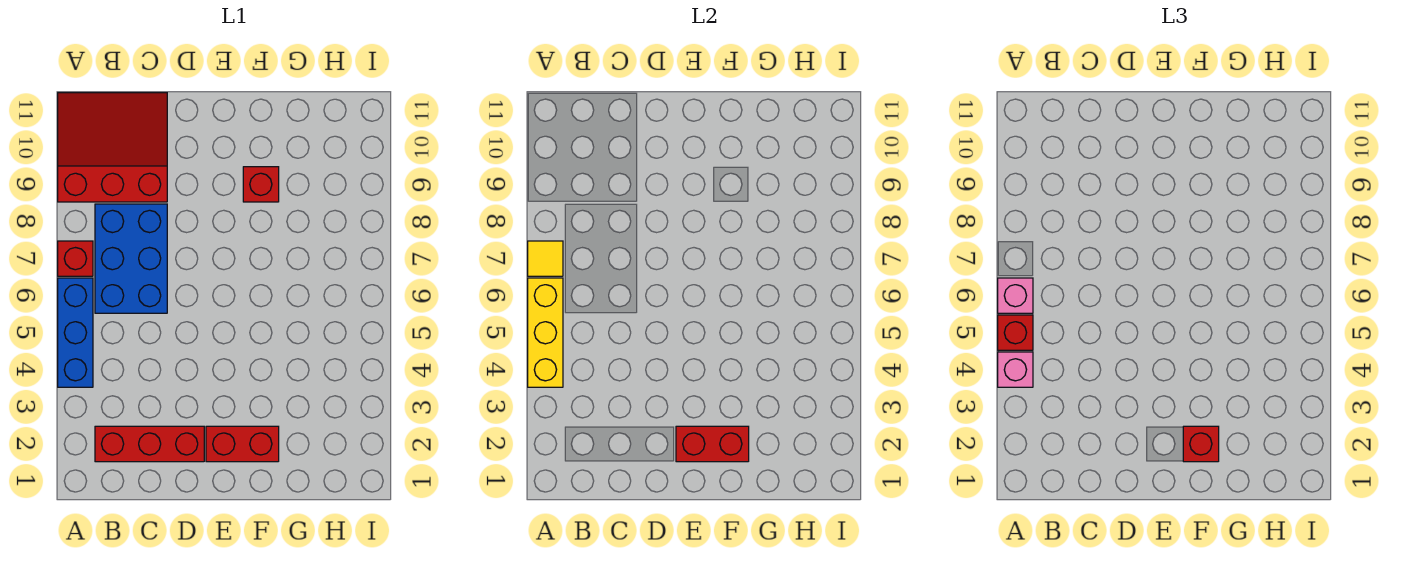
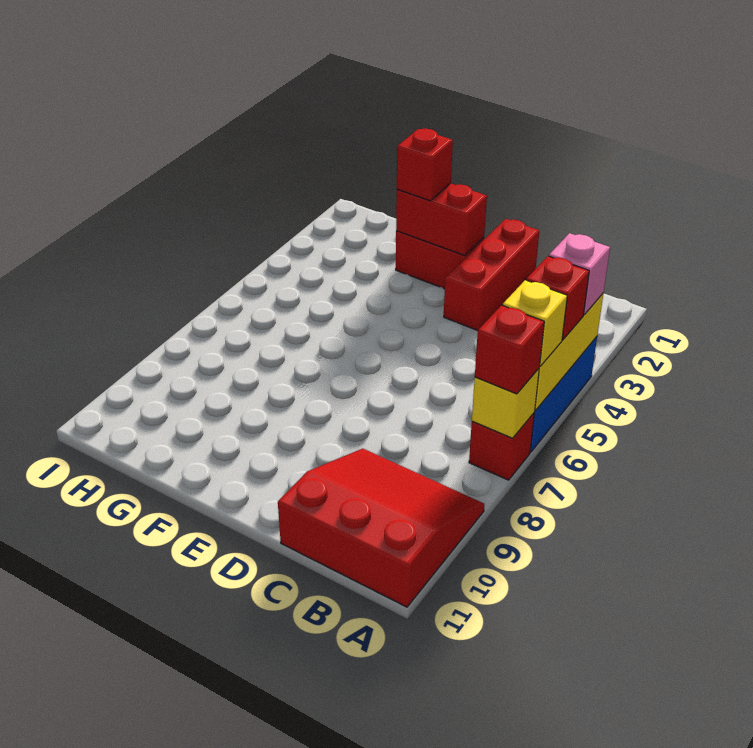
pink brick A6 level 3 -> yellow brick A6 level 3
yellow tile A7 level 2 -> yellow brick A7 level 2
red slope A9:C11 level 1 top 9 -> red slope A9:C11 level 1 top 11
red brick B2:D2 level 1 -> red brick D1:D3 level 1
blue brick B6:C8 level 1 -> none
red brick F9 level 1 -> red brick A7 level 3

